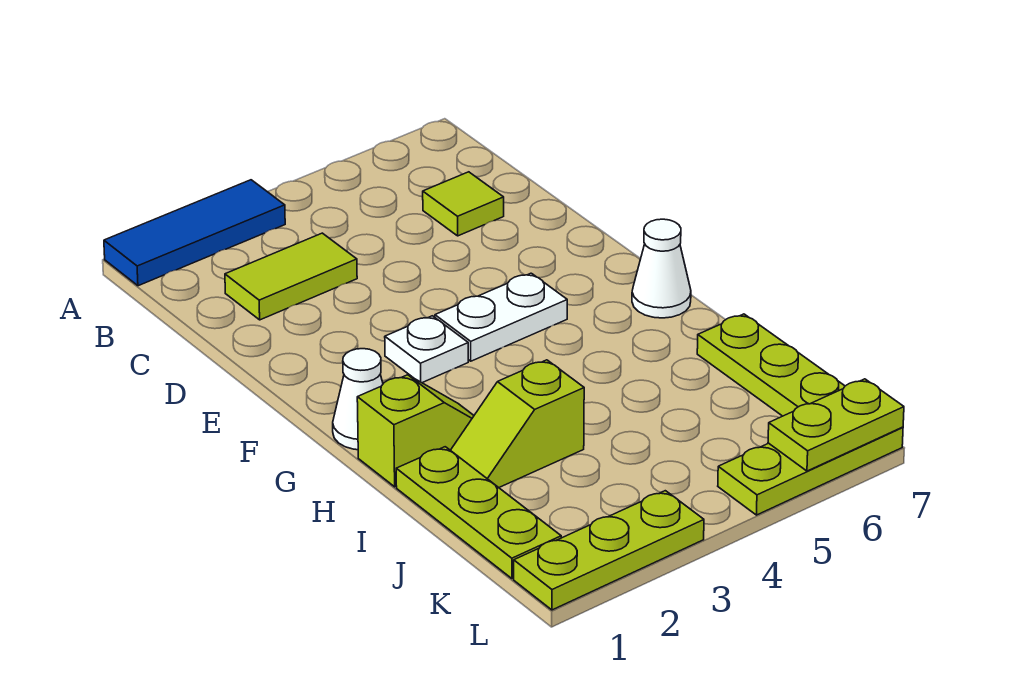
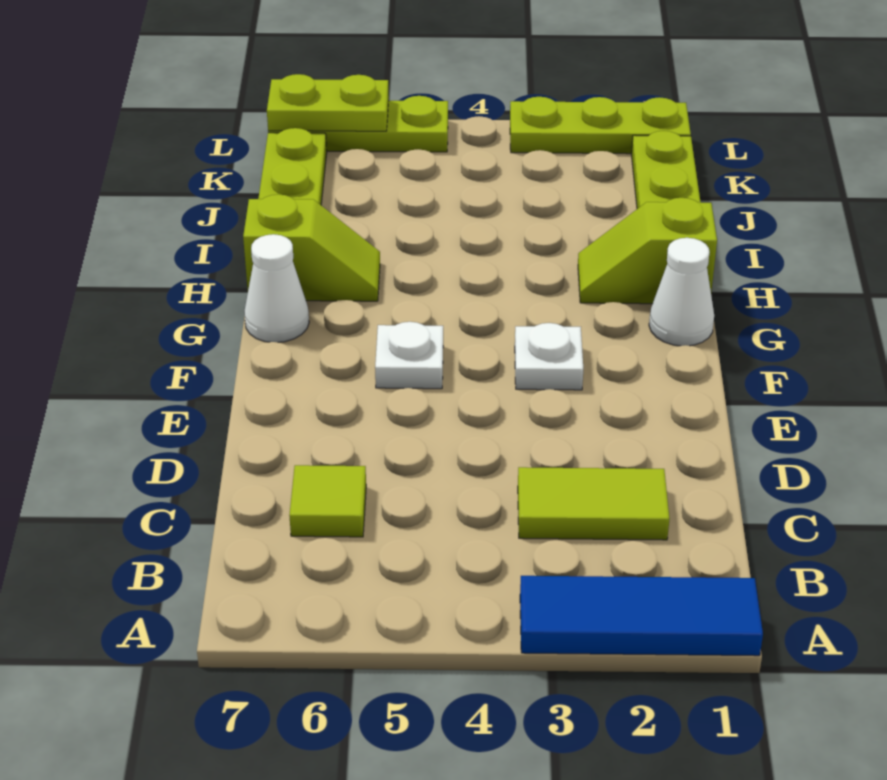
white plate F4:F5 level 1 -> white plate F5 level 1
lime slope I2:I3 level 1 top 3 -> lime slope H6:H7 level 1 top 7

